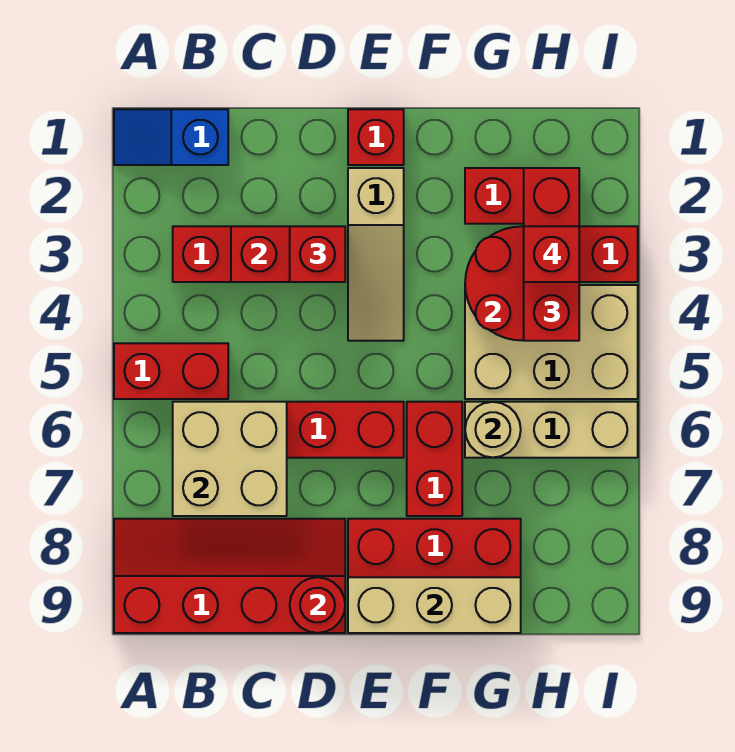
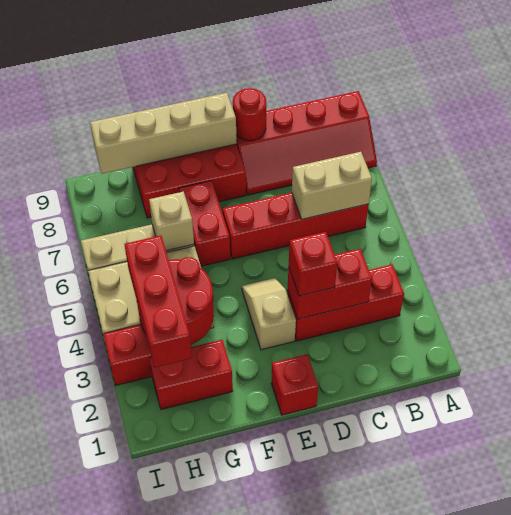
blue slope A1:B1 level 1 top B -> none
red brick A5:B5 level 1 -> none
tan brick B6:C7 level 2 -> tan brick B6:C6 level 2
tan slope E2:E4 level 1 top 2 -> tan slope E3:E4 level 1 top 3
tan brick E9:G9 level 2 -> tan brick E9:H9 level 2
tan round brick G6 level 2 -> tan brick G6 level 2
red brick H3 level 4 -> none

